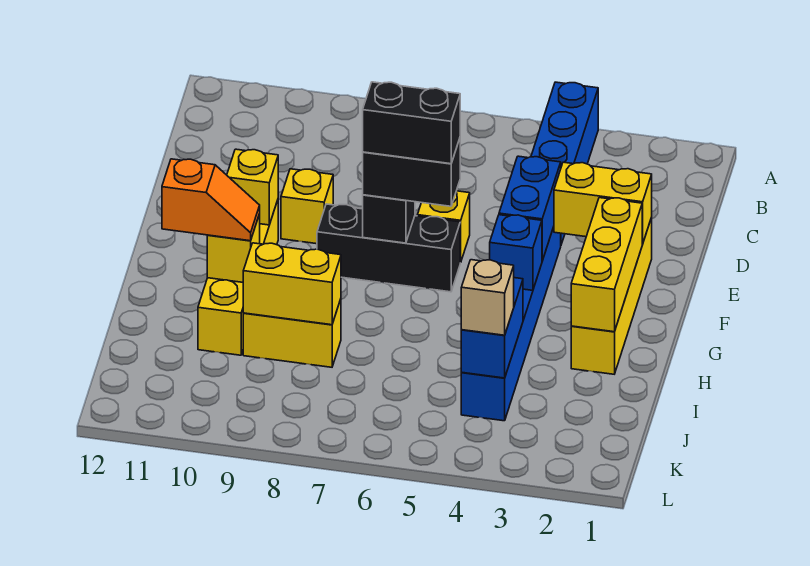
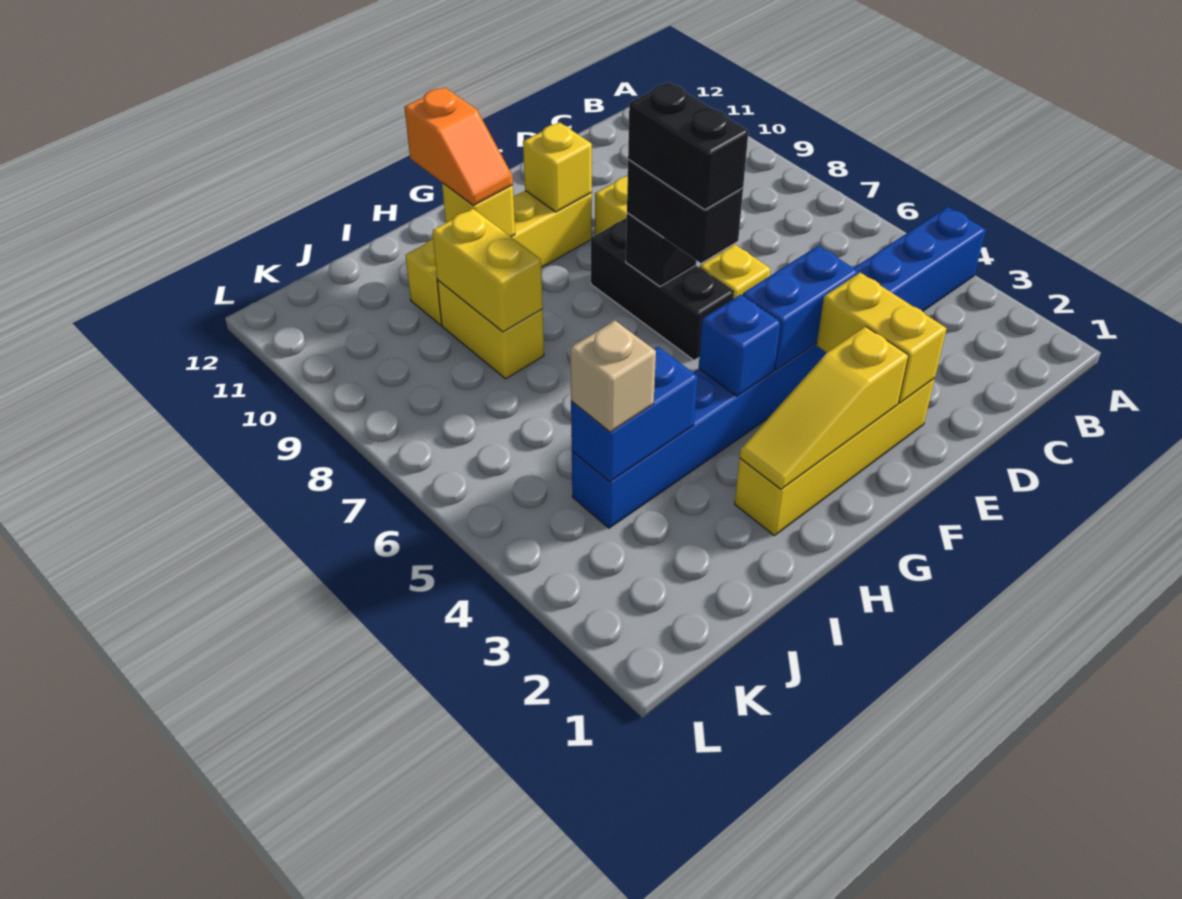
yellow brick F2:H2 level 2 -> yellow slope F2:H2 level 2 top F

